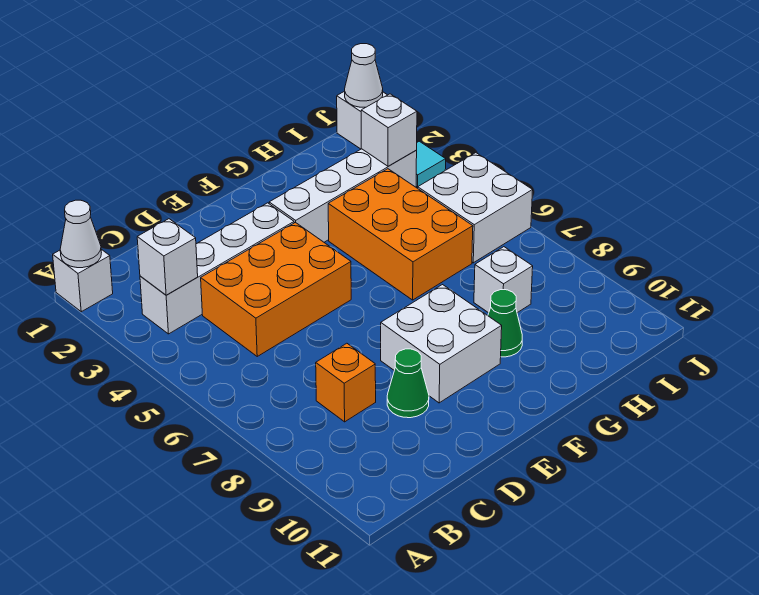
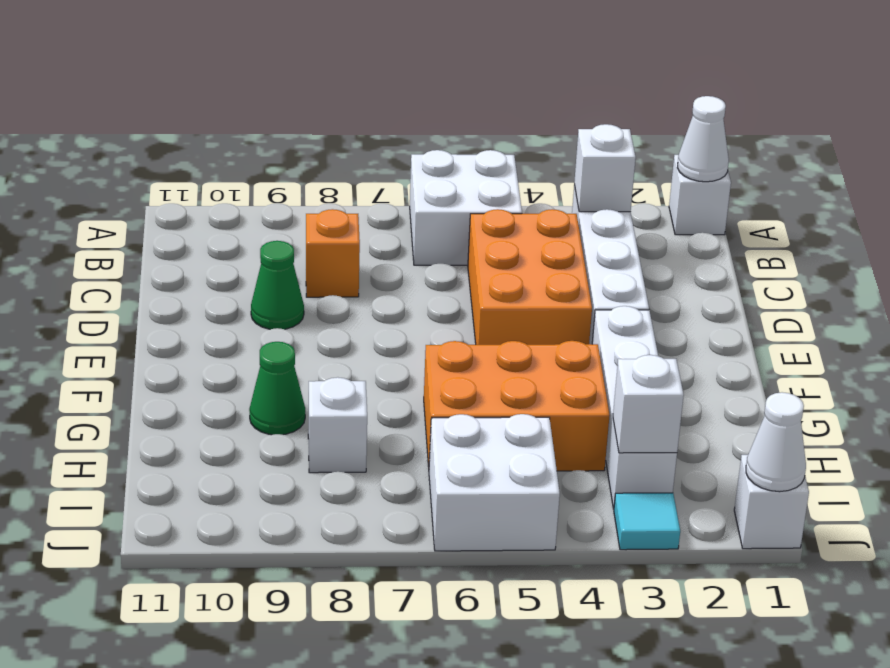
white brick E8:F9 level 1 -> white brick A5:B6 level 1

